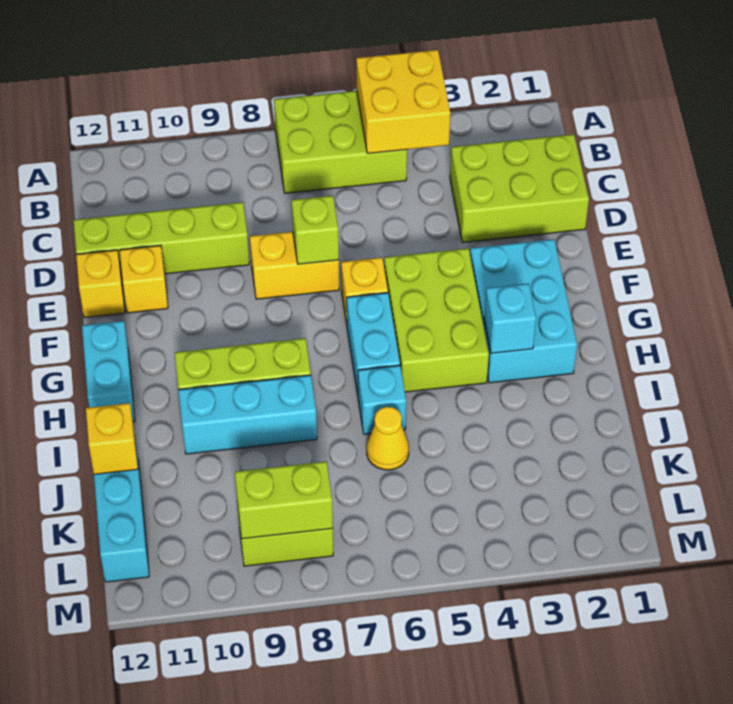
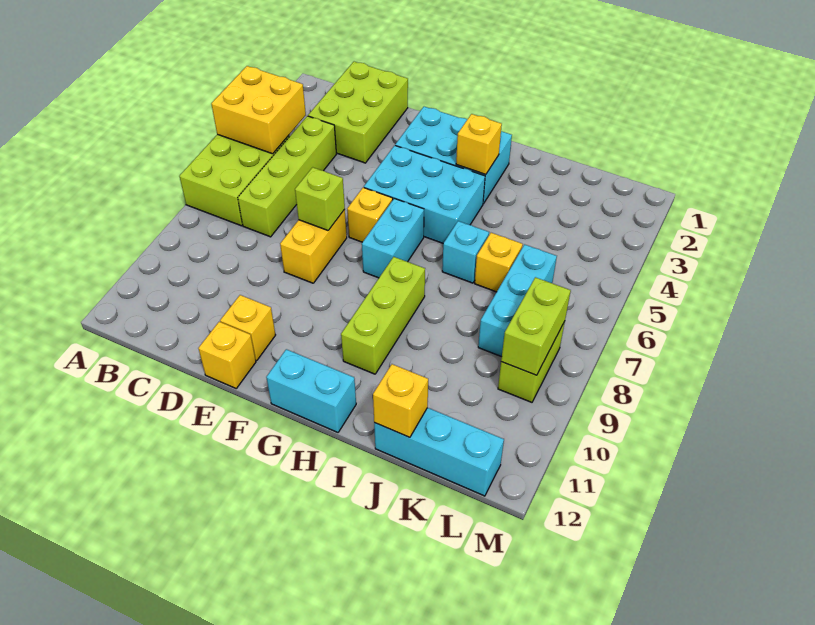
lime brick D9:D12 level 1 -> lime brick C4:C7 level 1
lime brick F4:H5 level 1 -> cyan brick F4:H5 level 1
cyan brick G6:H6 level 1 -> cyan brick G6:G7 level 1
cyan brick H3 level 2 -> yellow brick H3 level 2
cyan brick I8:I10 level 1 -> cyan brick K6:K8 level 1
yellow cone J6 level 1 -> yellow brick J6 level 1

